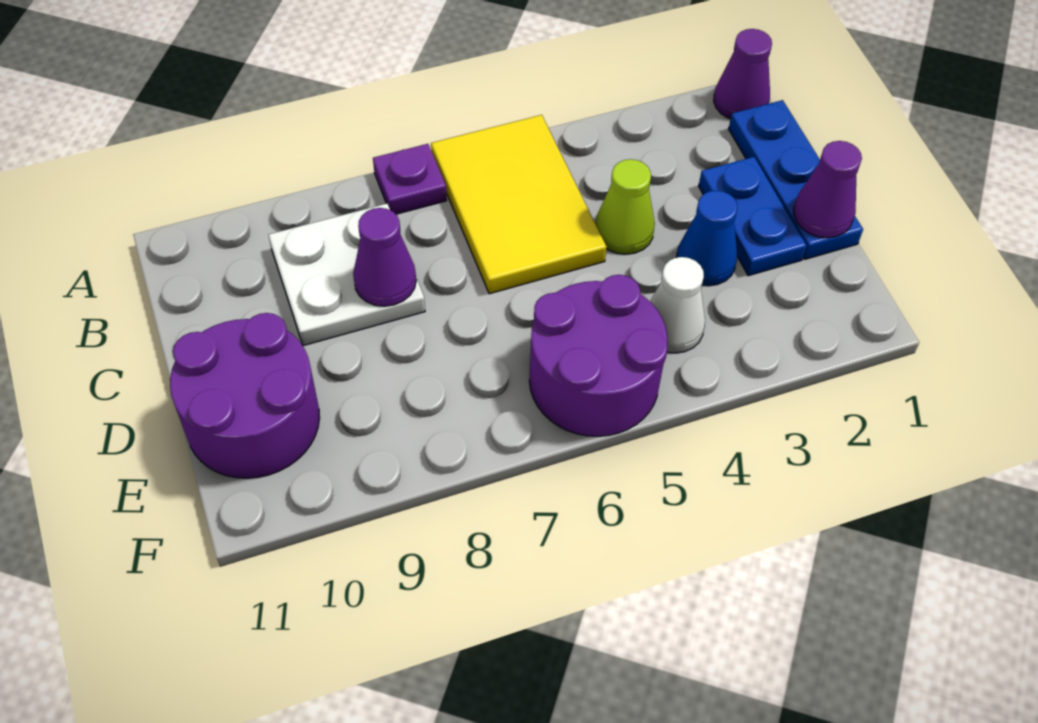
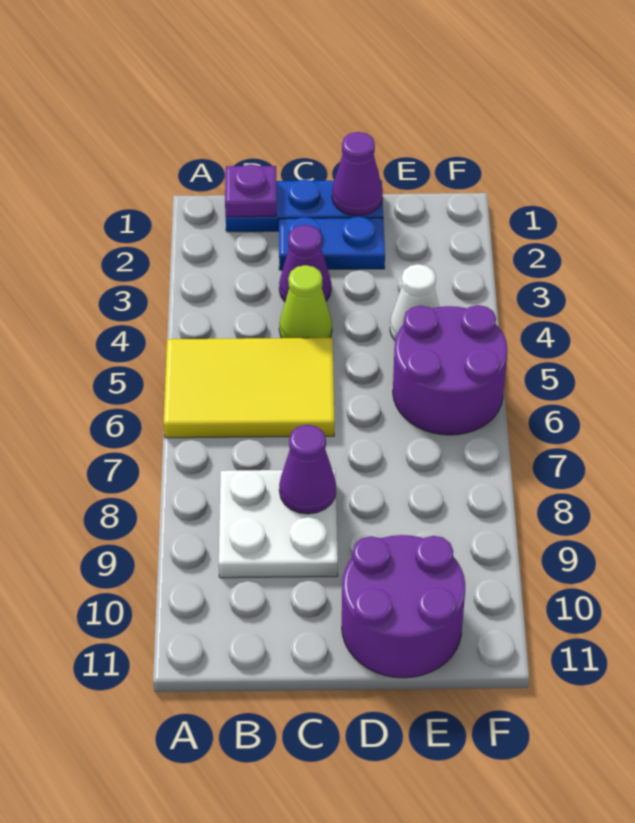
purple cone A1 level 1 -> purple cone C3 level 1
purple plate A7 level 1 -> purple plate B1 level 2
blue cone D3 level 1 -> none

